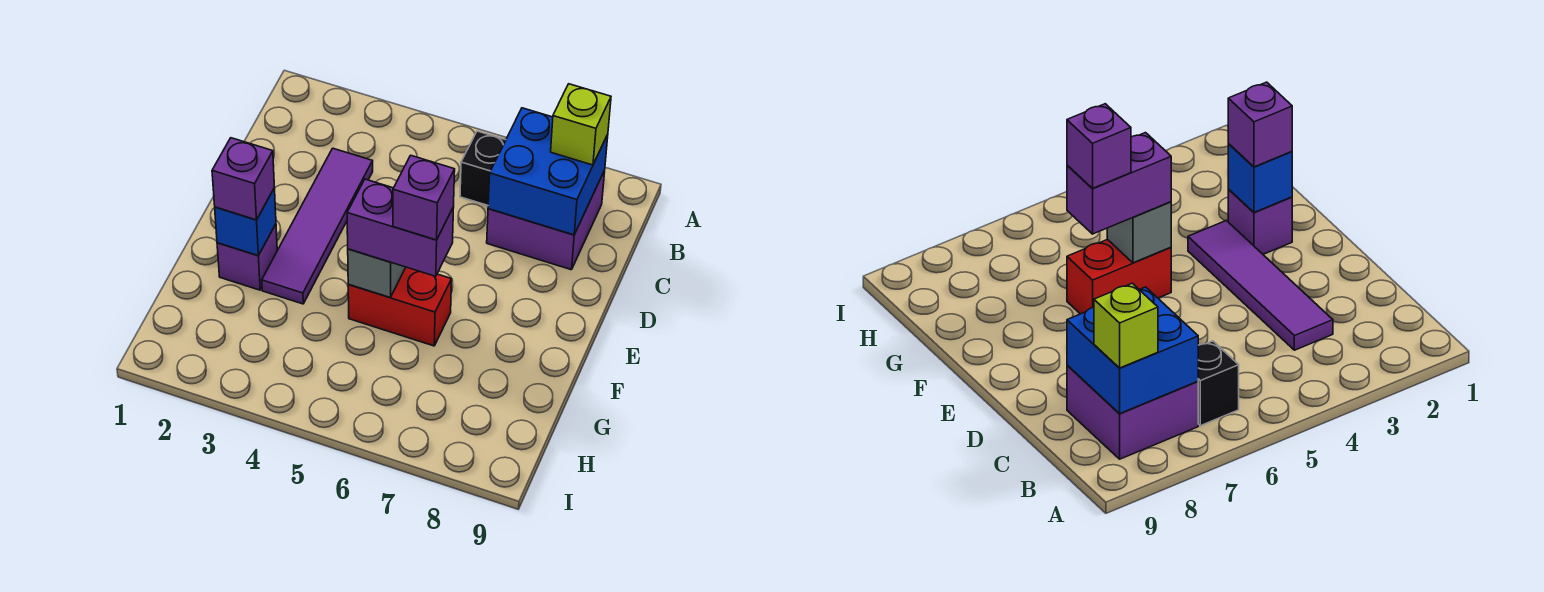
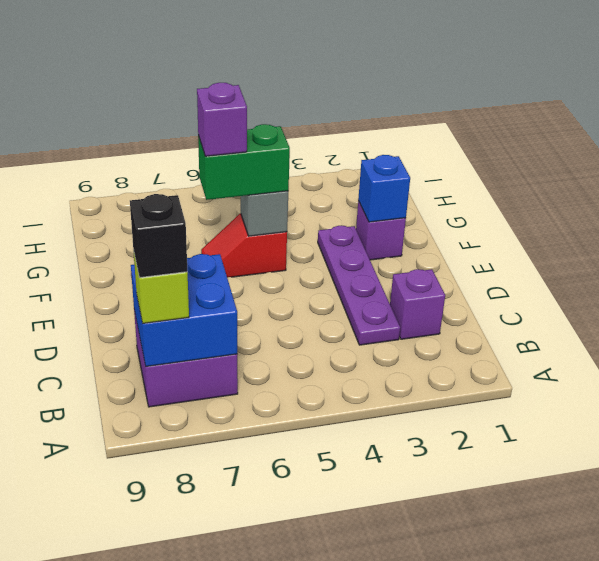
black brick B6 level 1 -> black brick B8 level 4
purple tile C3:F3 level 1 -> purple plate C3:F3 level 1
purple brick F2 level 3 -> purple brick C2 level 1
red brick F5:F6 level 1 -> red slope F5:F6 level 1 top 5
purple brick F5:F6 level 3 -> green brick F5:F6 level 3

